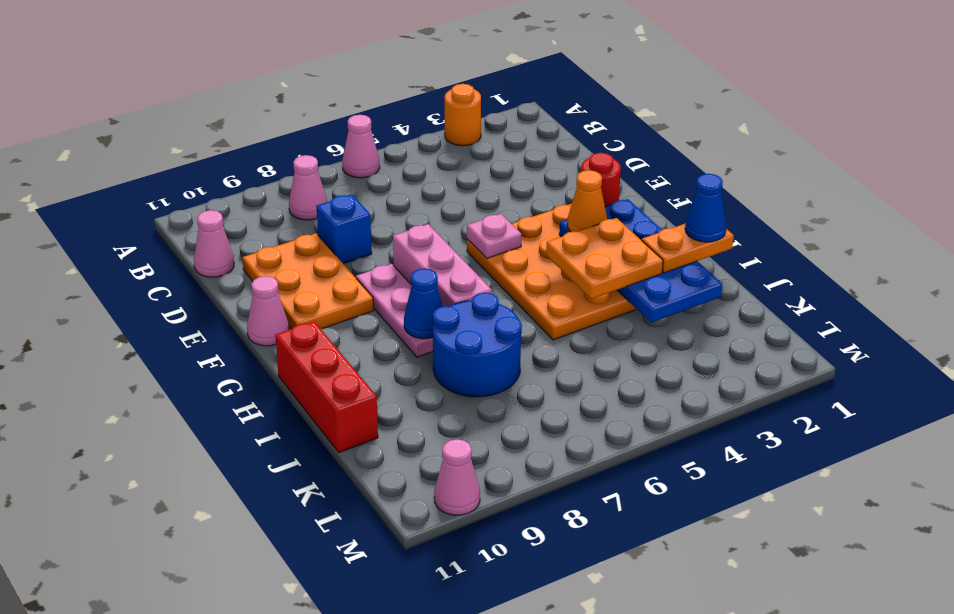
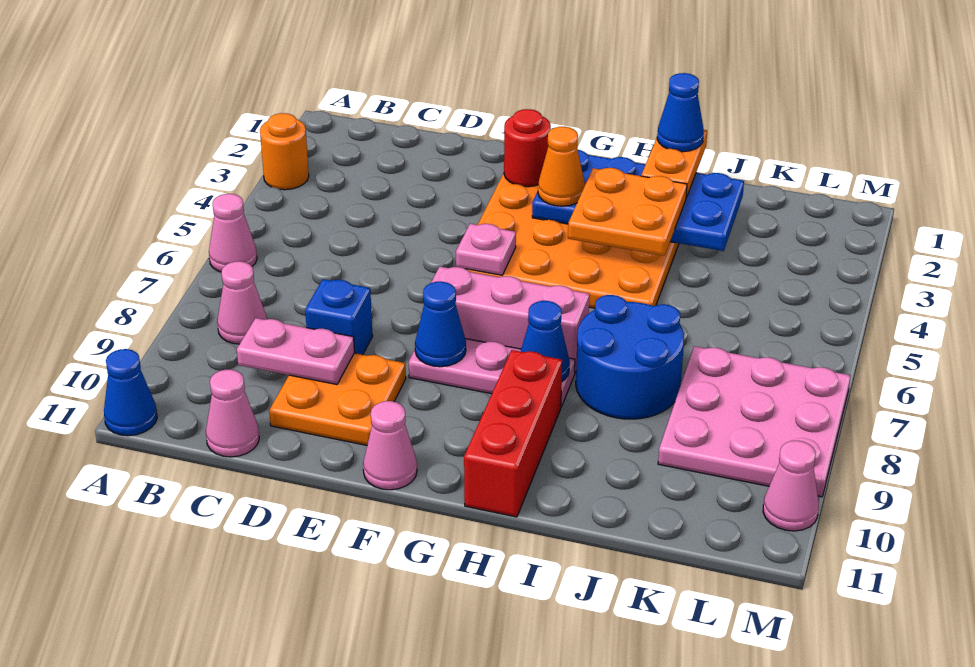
none -> blue cone A11 level 1
none -> pink plate C9:D9 level 2
orange plate D9:F10 level 1 -> orange plate D9:E10 level 1
none -> blue cone F8 level 2
red brick H11:J11 level 1 -> red brick H9:H11 level 1
none -> pink plate K7:M9 level 1

